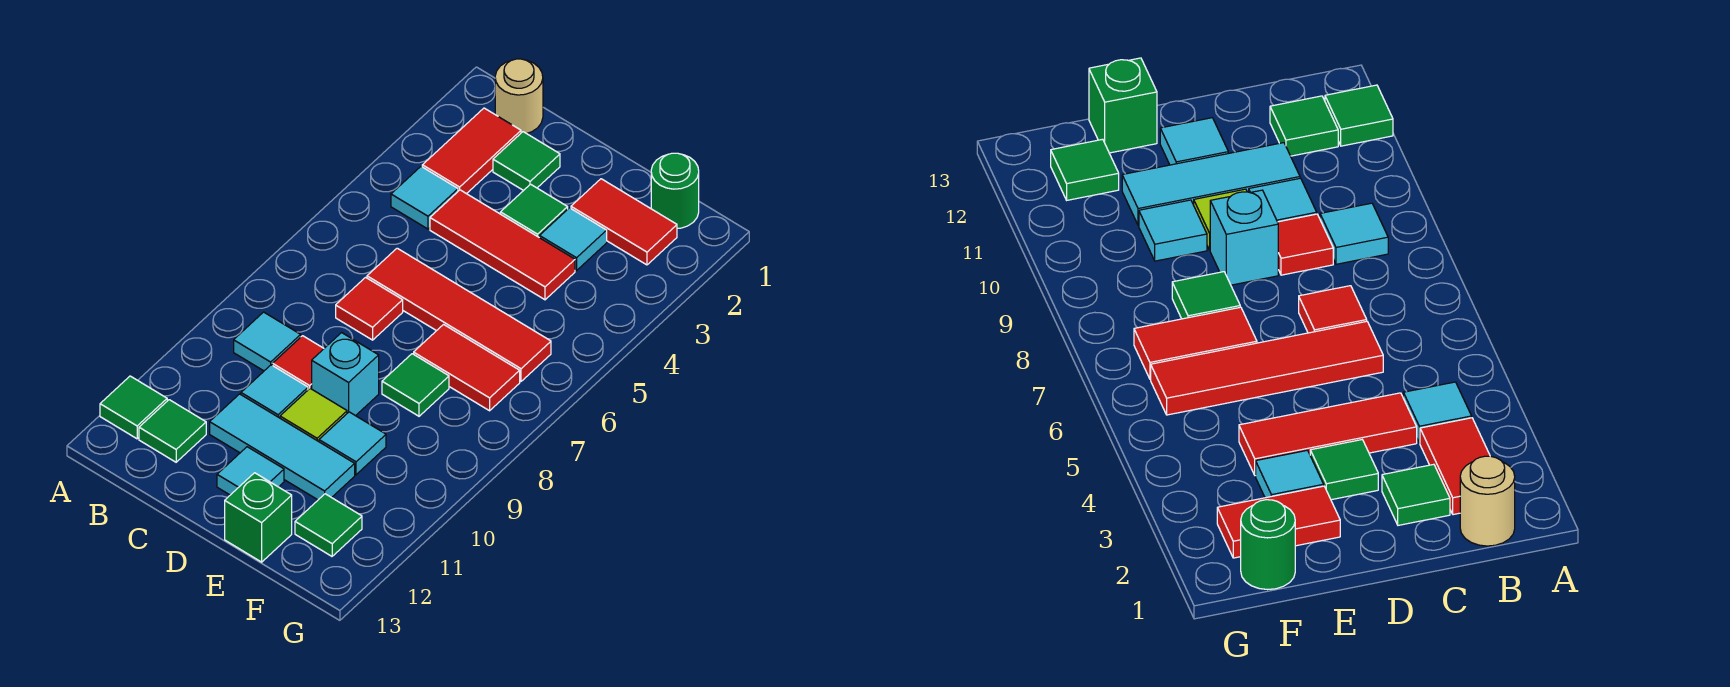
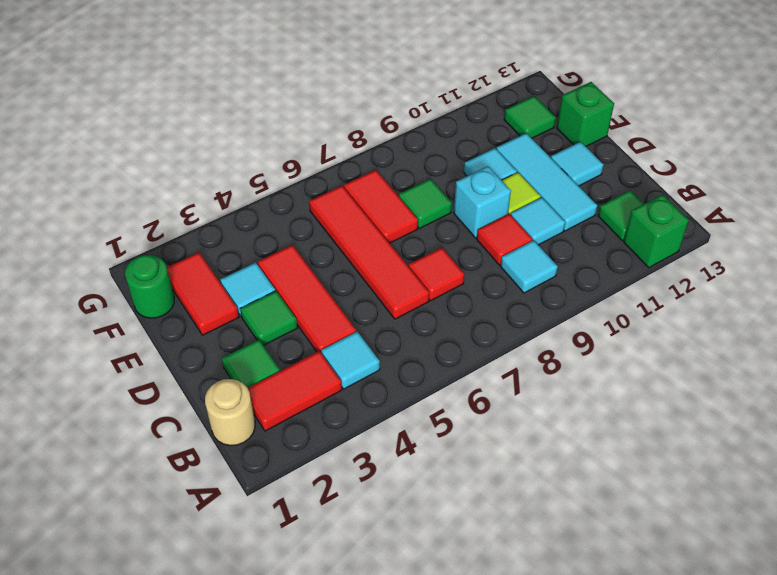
green tile A12 level 1 -> green brick A12 level 1

